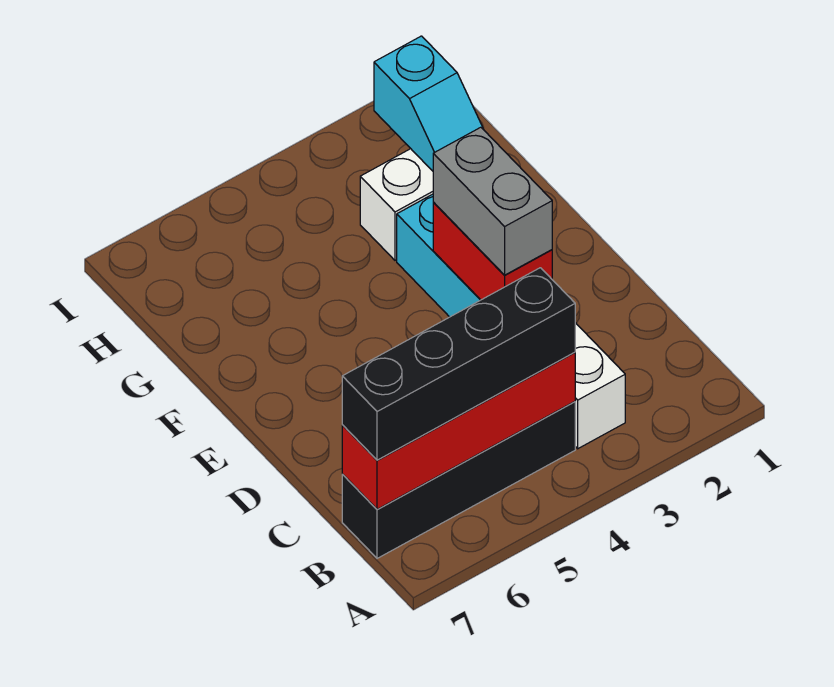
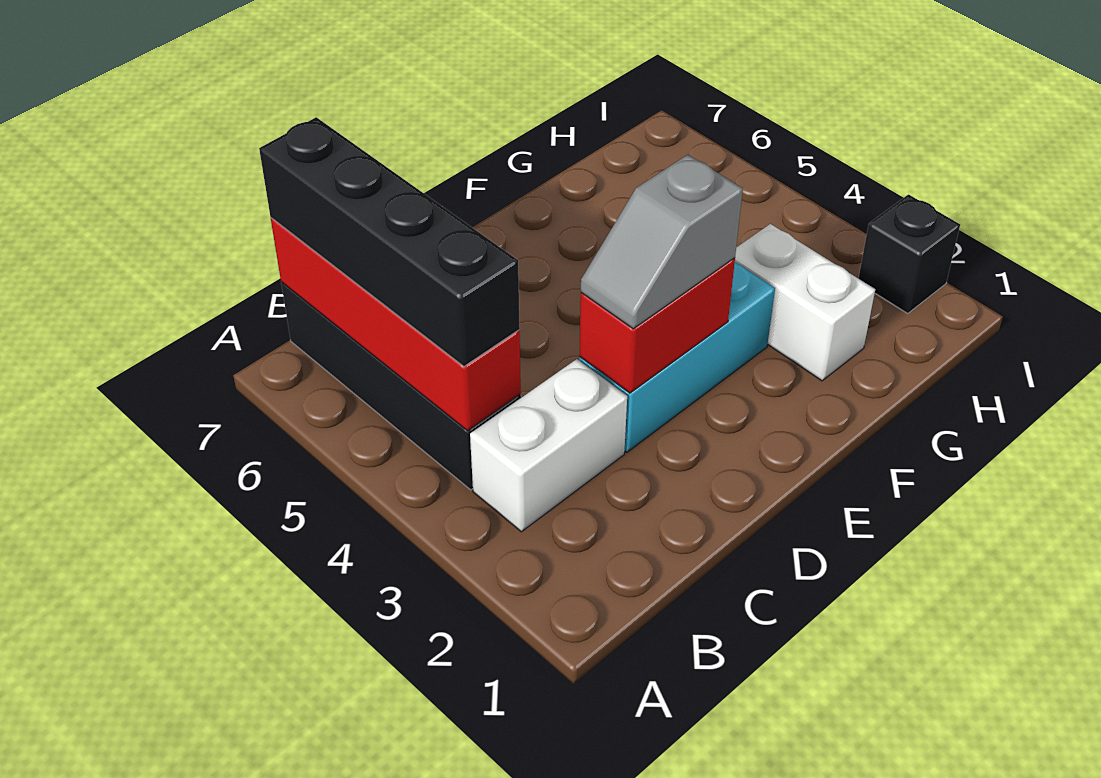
grey brick D3:E3 level 3 -> grey slope D3:E3 level 3 top E
cyan slope G2:H2 level 2 top H -> none
none -> black brick I2 level 1

